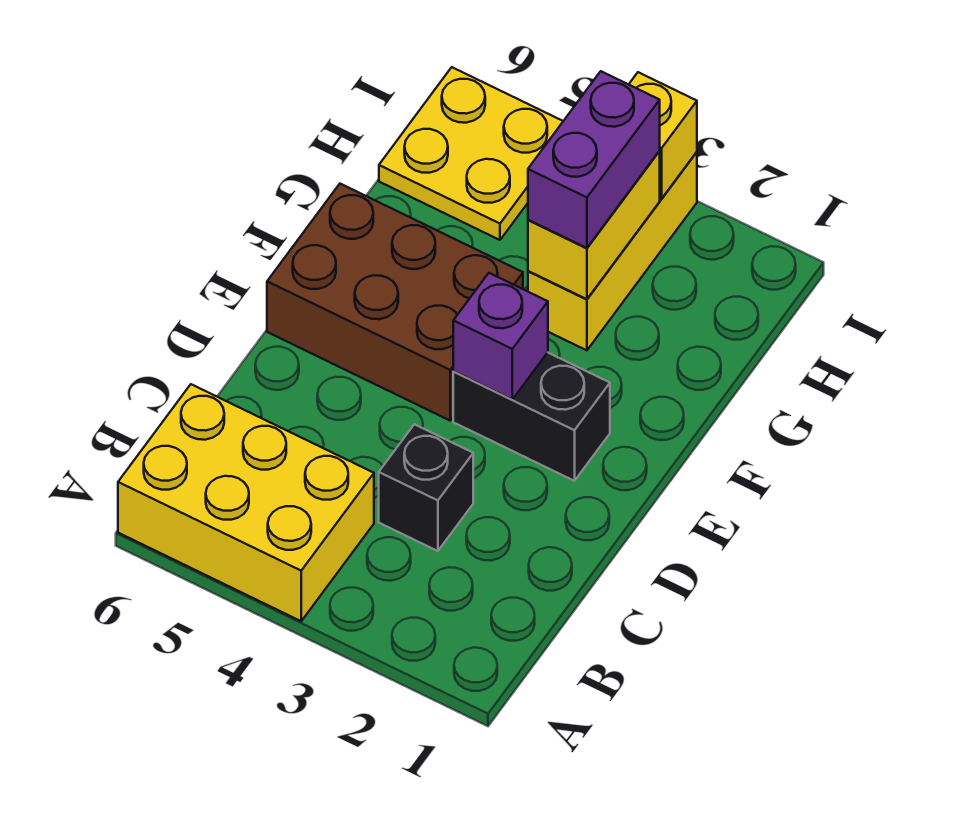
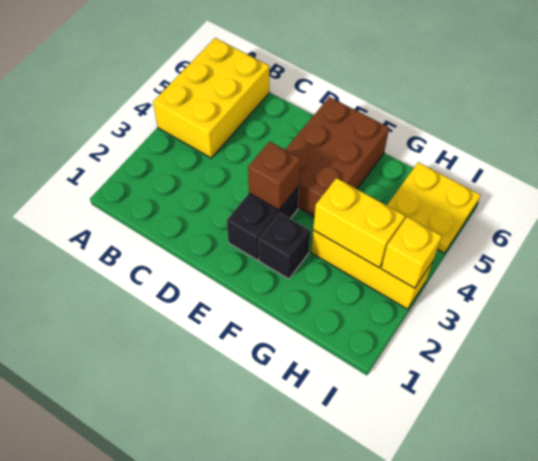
black brick C3 level 1 -> black brick F2 level 1
purple brick E3 level 2 -> brown brick E3 level 2
purple brick G3:H3 level 3 -> none

